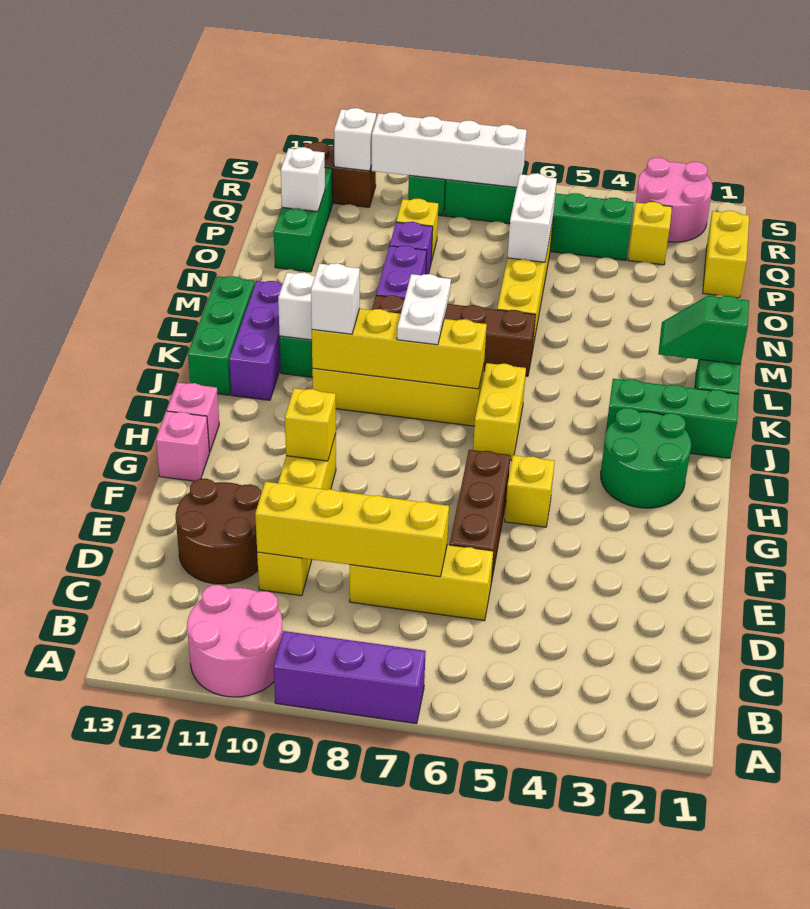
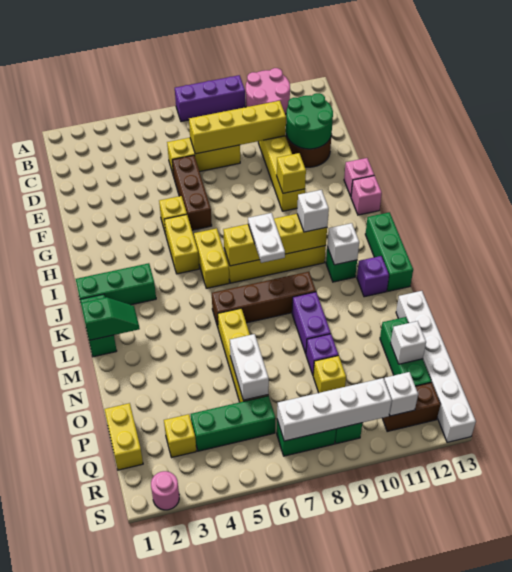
green round brick H2:I3 level 1 -> green round brick D11:E12 level 2
none -> yellow brick H5:I5 level 1
purple brick J12:L12 level 1 -> purple brick L12 level 1
none -> white brick N13:S13 level 1
pink round brick R2:S3 level 1 -> pink round brick S2 level 1

